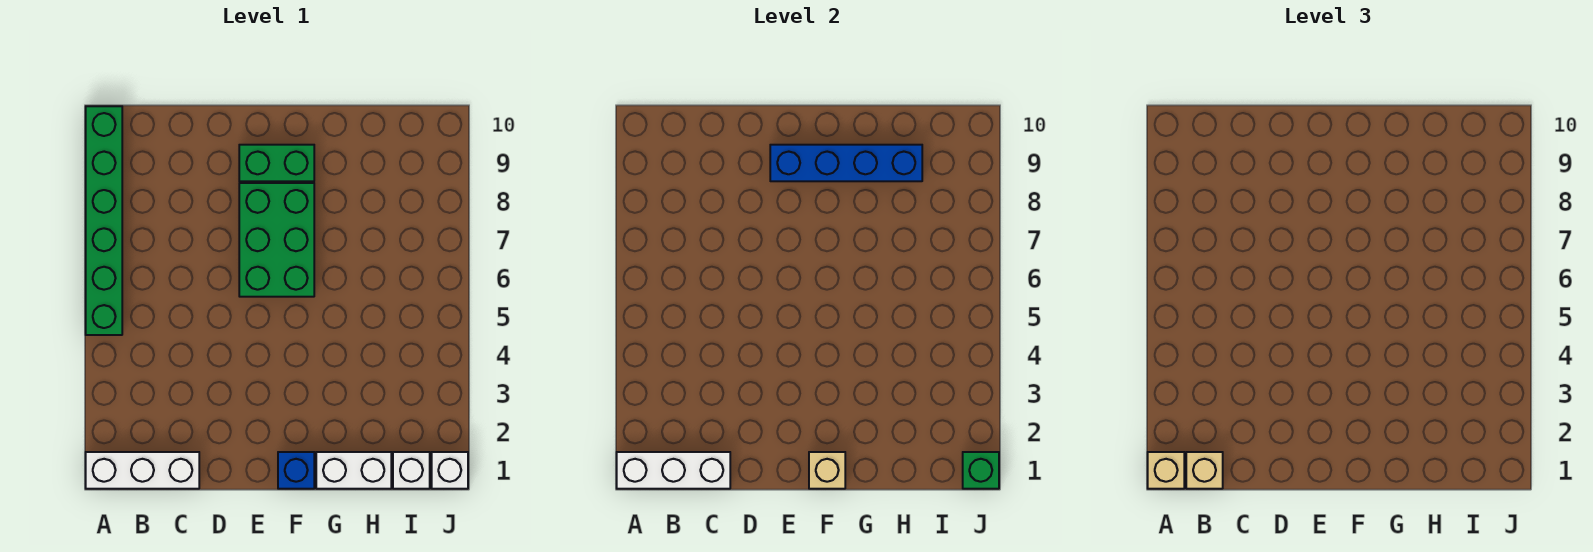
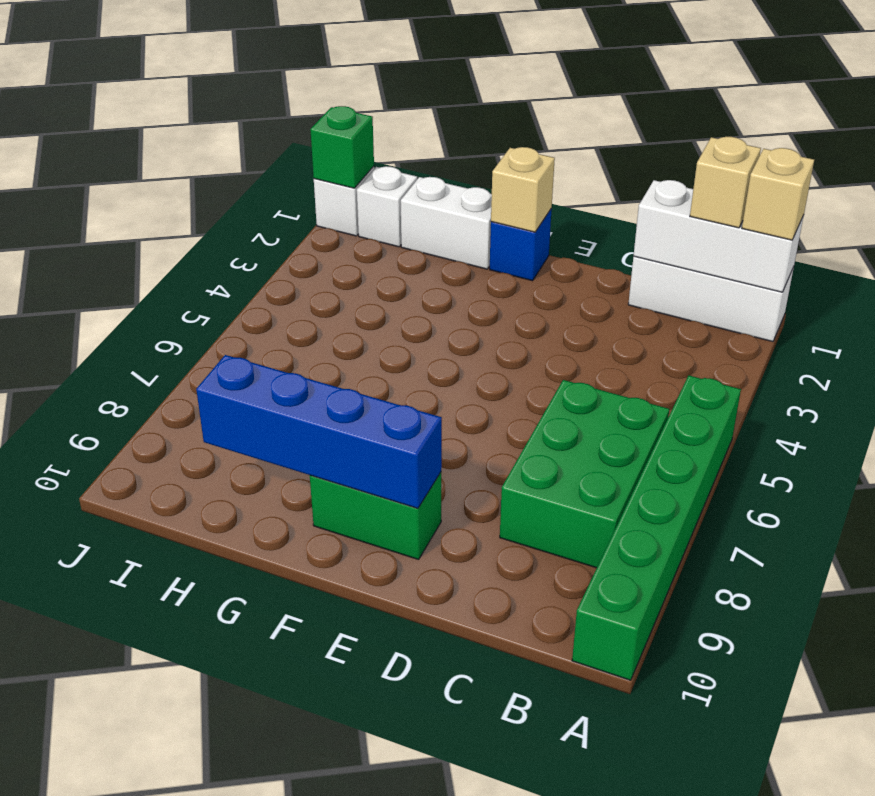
green brick E6:F8 level 1 -> green brick B6:C8 level 1

